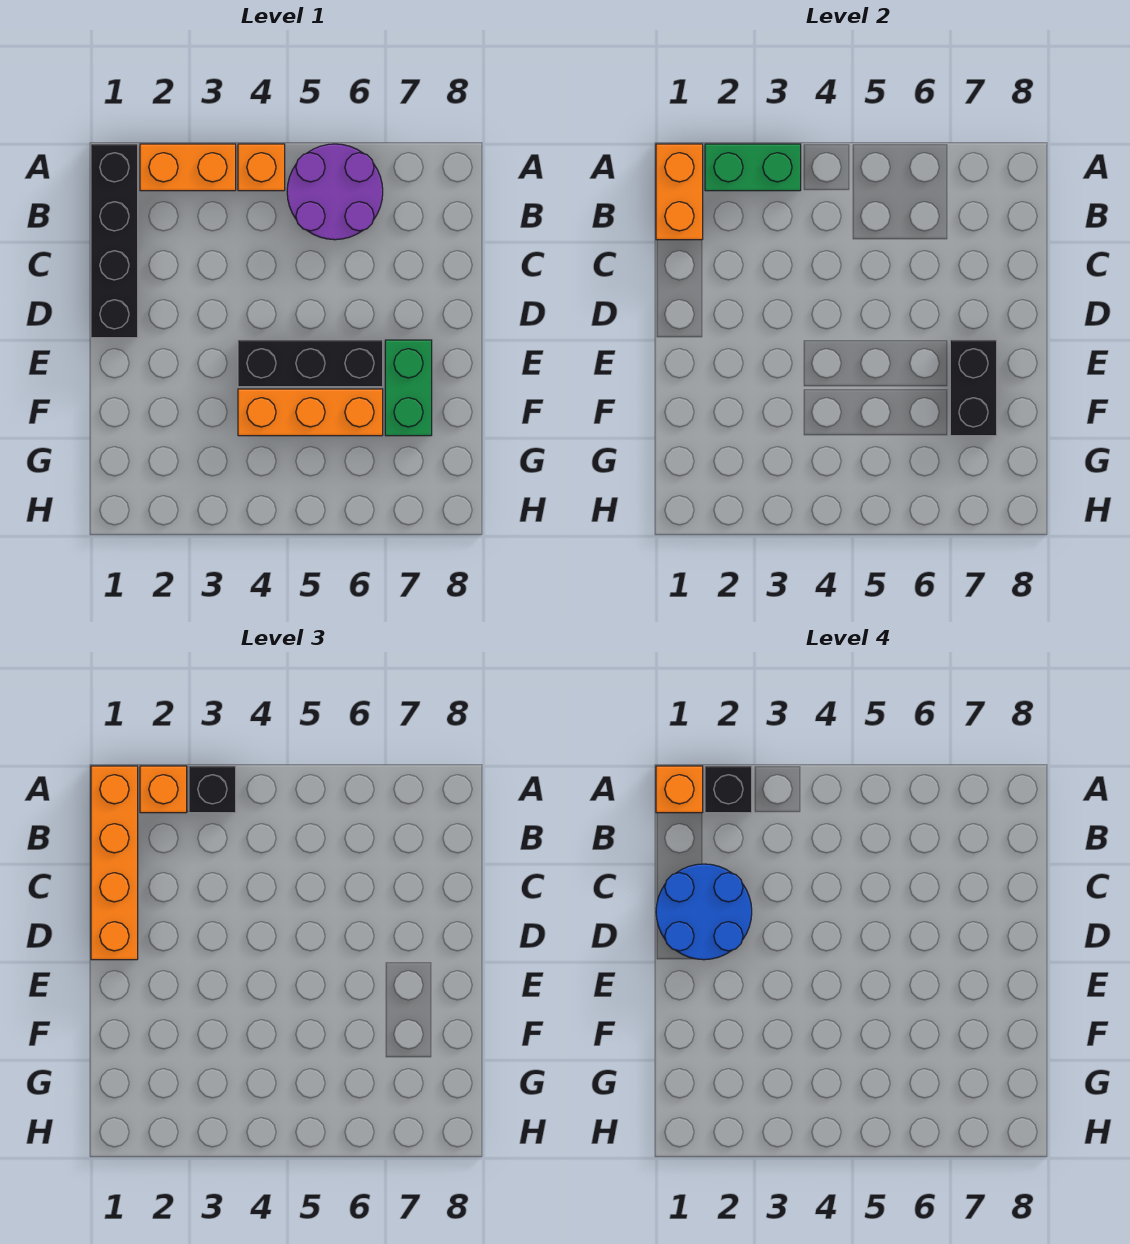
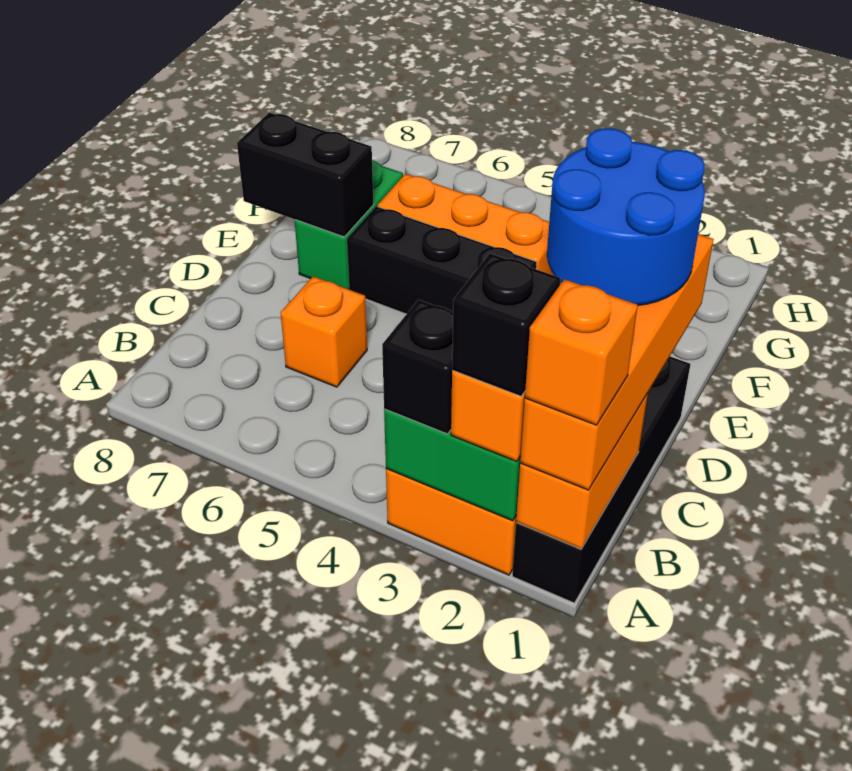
orange brick A4 level 1 -> orange brick C6 level 1
purple round brick A5:B6 level 1 -> none
black brick E7:F7 level 2 -> black brick E7:E8 level 2

